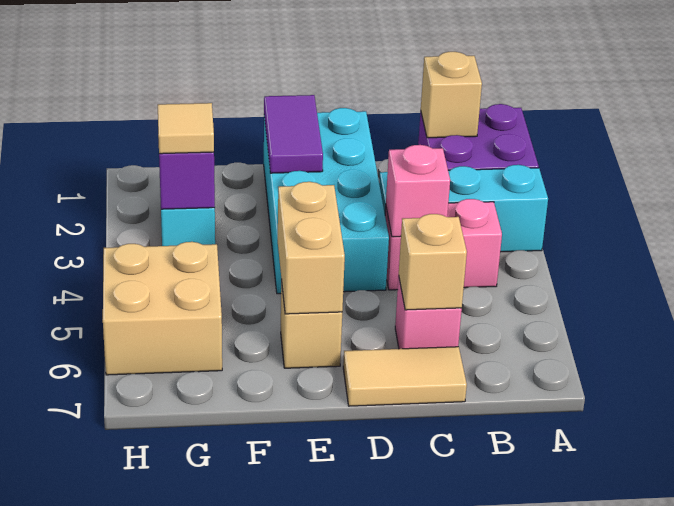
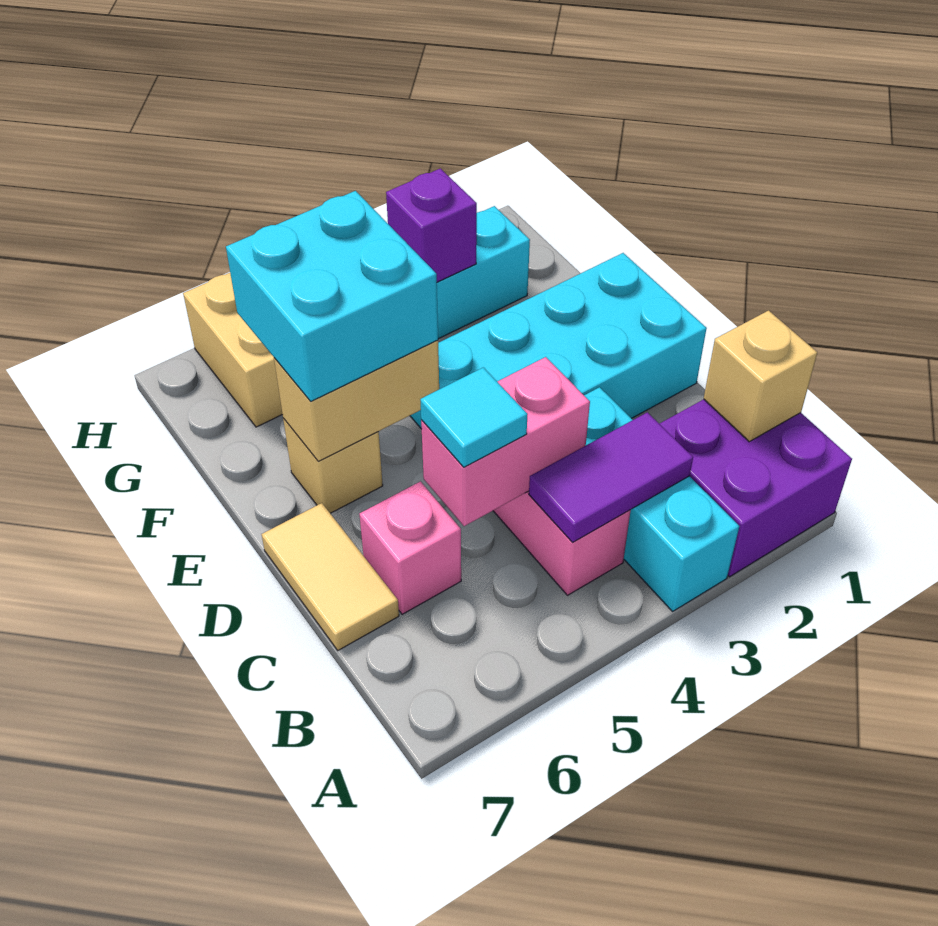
pink brick C4 level 2 -> pink brick C4:C5 level 2
none -> cyan tile C5 level 3
tan brick C6 level 2 -> none
purple tile E1:E2 level 2 -> purple tile B3:B4 level 2
none -> cyan brick E5:F6 level 3
tan tile G3 level 3 -> none

